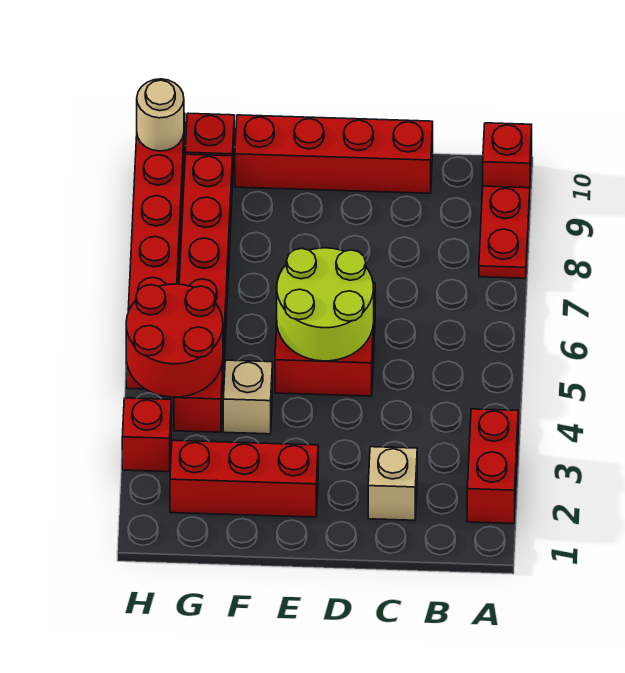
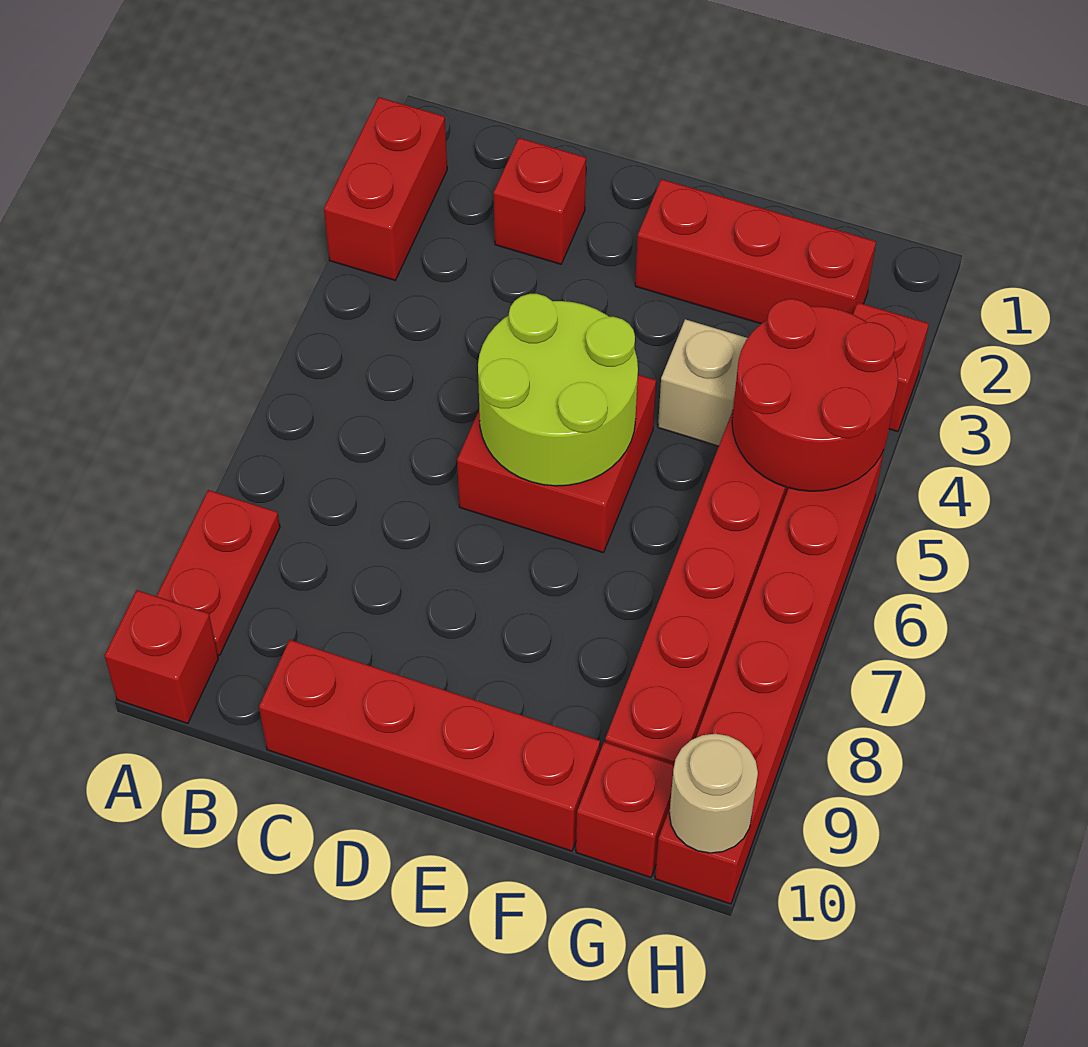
tan brick C2 level 1 -> red brick C2 level 1

